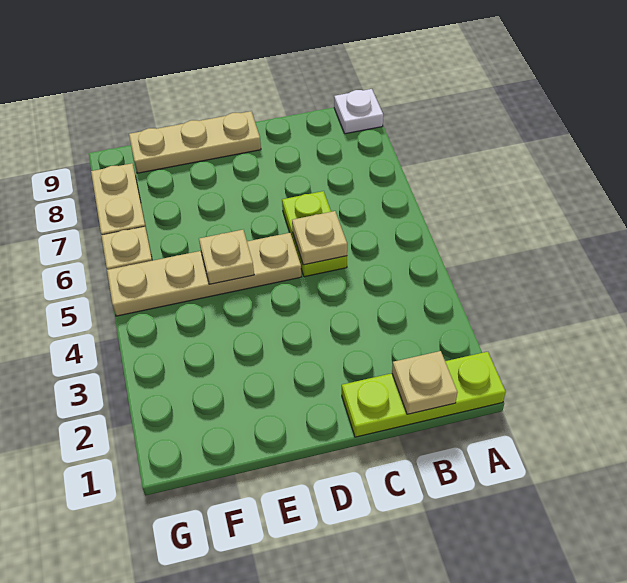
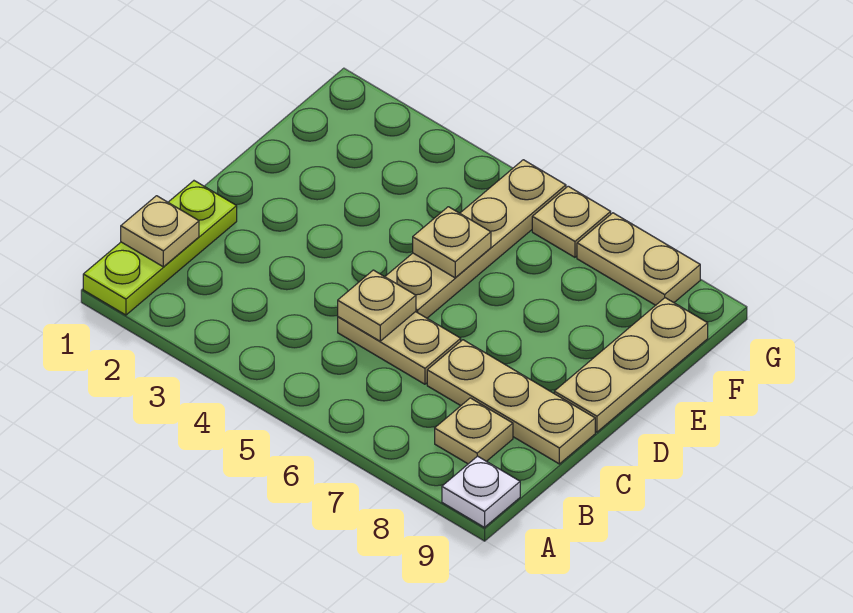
none -> tan plate B8 level 1
lime plate C5:C6 level 1 -> tan plate C5:C6 level 1
none -> tan plate C7:C9 level 1

